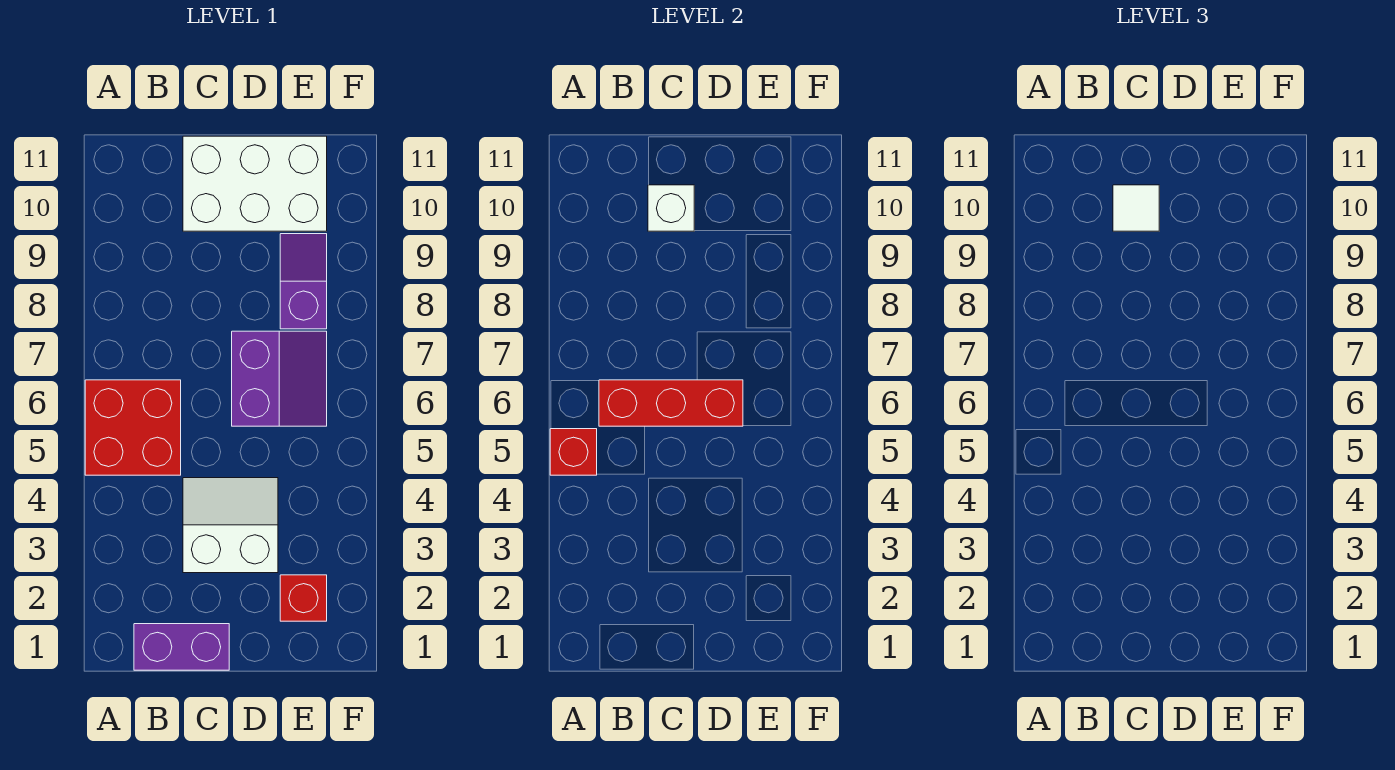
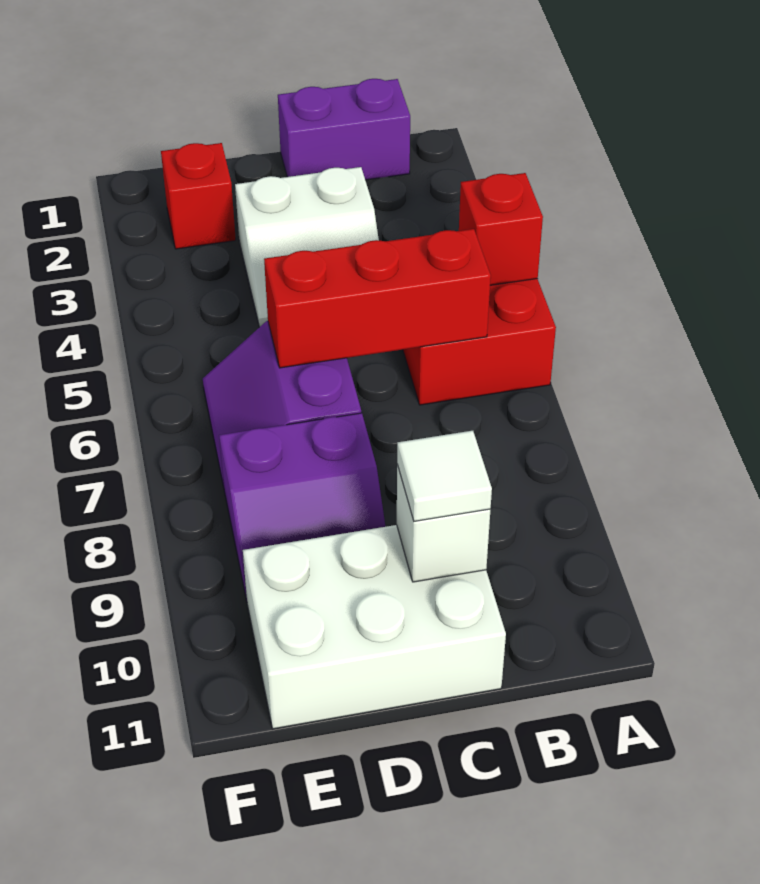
purple slope E8:E9 level 1 top 8 -> purple slope D8:E9 level 1 top 8

